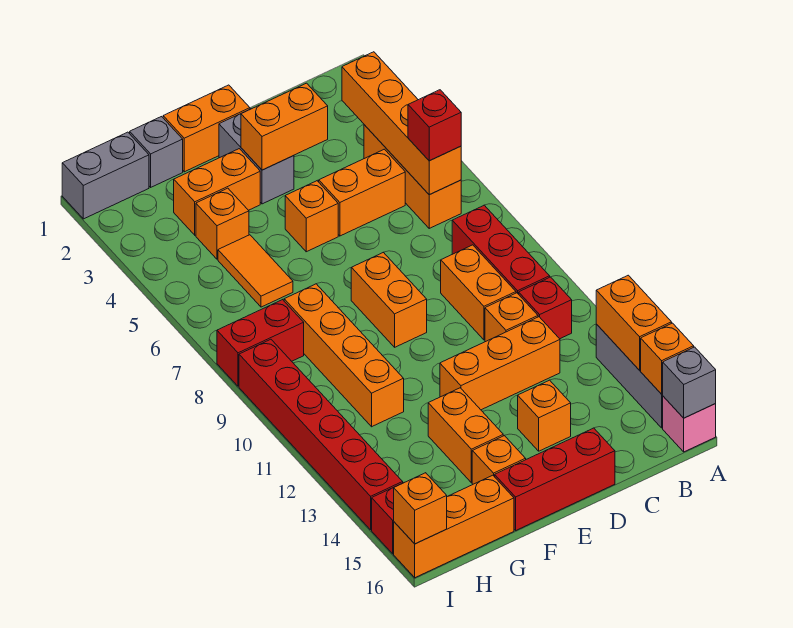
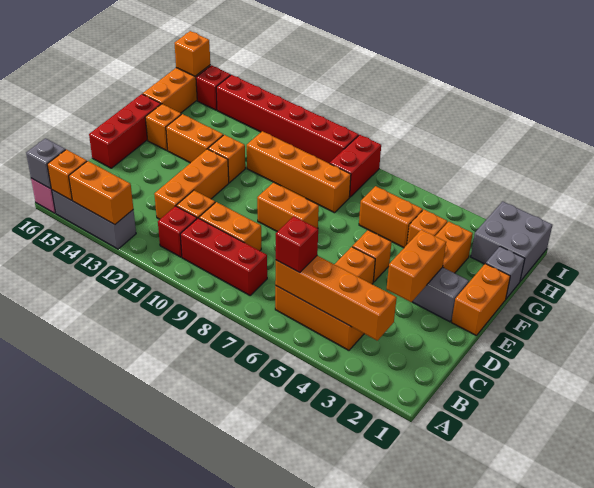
orange brick D14 level 1 -> orange brick F12 level 1
orange tile G5:G6 level 1 -> orange brick G5:G6 level 1
grey brick H1:I1 level 1 -> grey brick H1:I2 level 1

